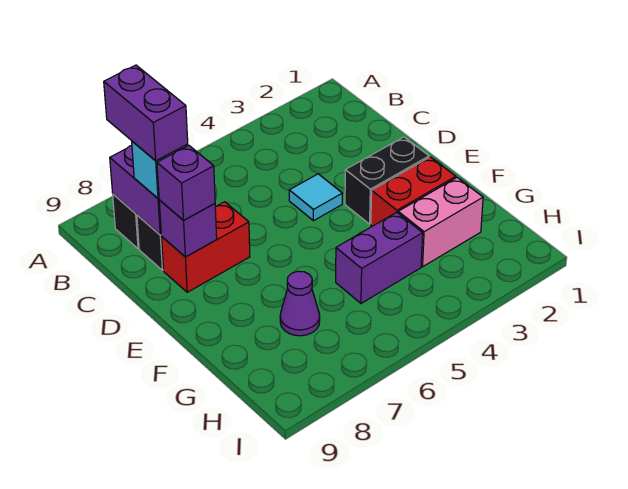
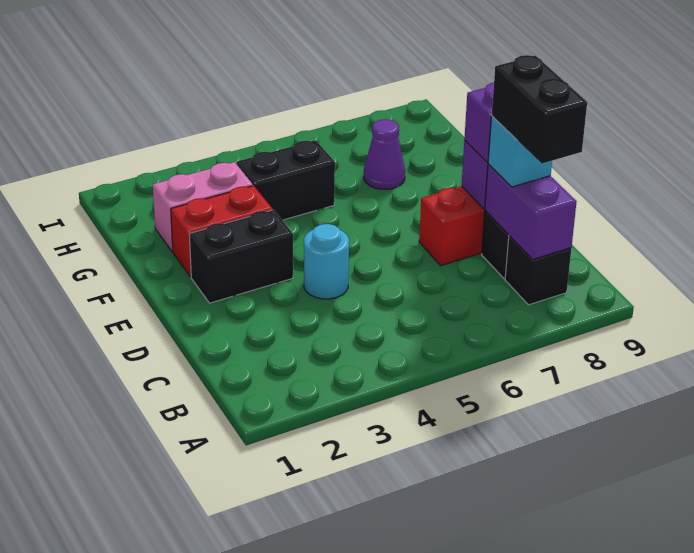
purple brick B8:C8 level 4 -> black brick B8:C8 level 4
cyan tile D4 level 1 -> cyan round brick D4 level 1
purple brick G4:G5 level 1 -> black brick G4:G5 level 1

